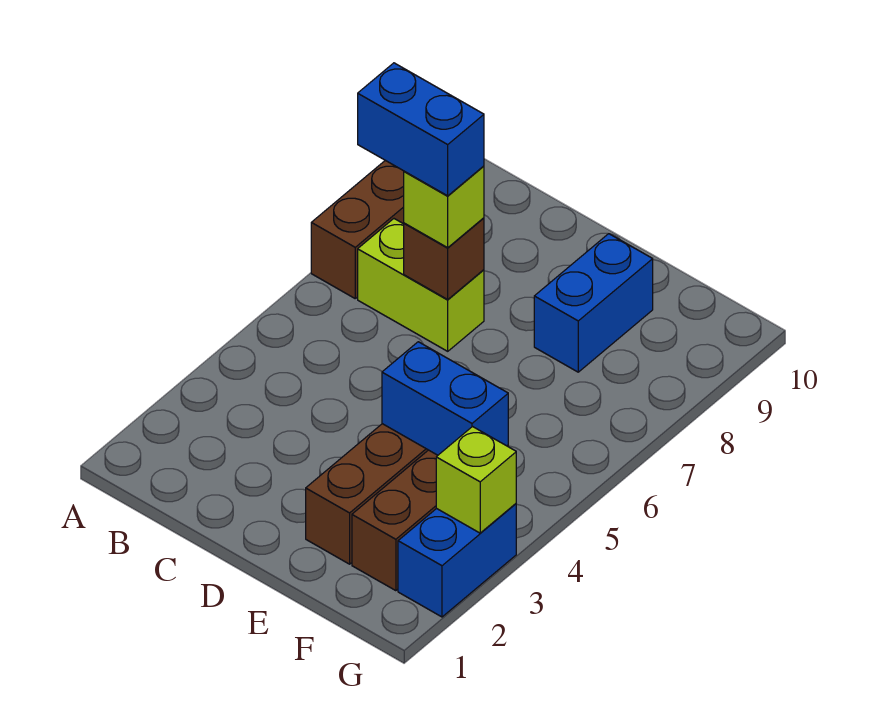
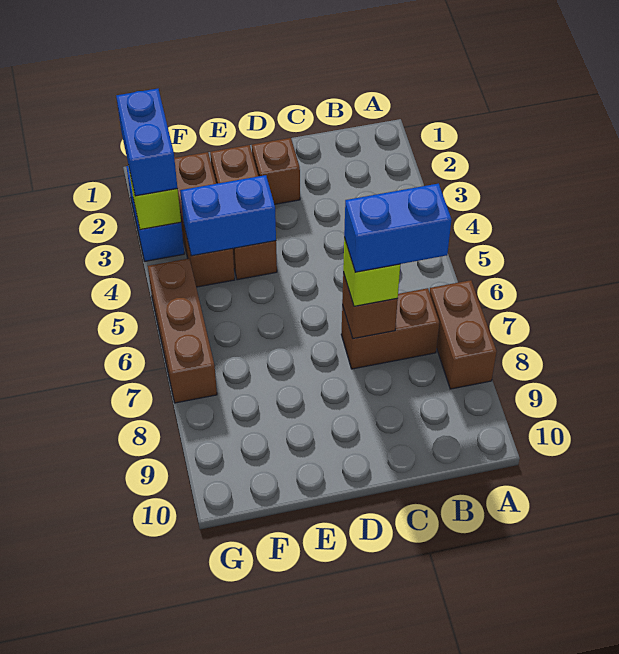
lime brick B7:C7 level 1 -> brown brick B7:C7 level 1
none -> brown brick D2 level 1
blue brick E8:E9 level 1 -> blue brick G2:G3 level 3
none -> brown brick G5:G7 level 1

